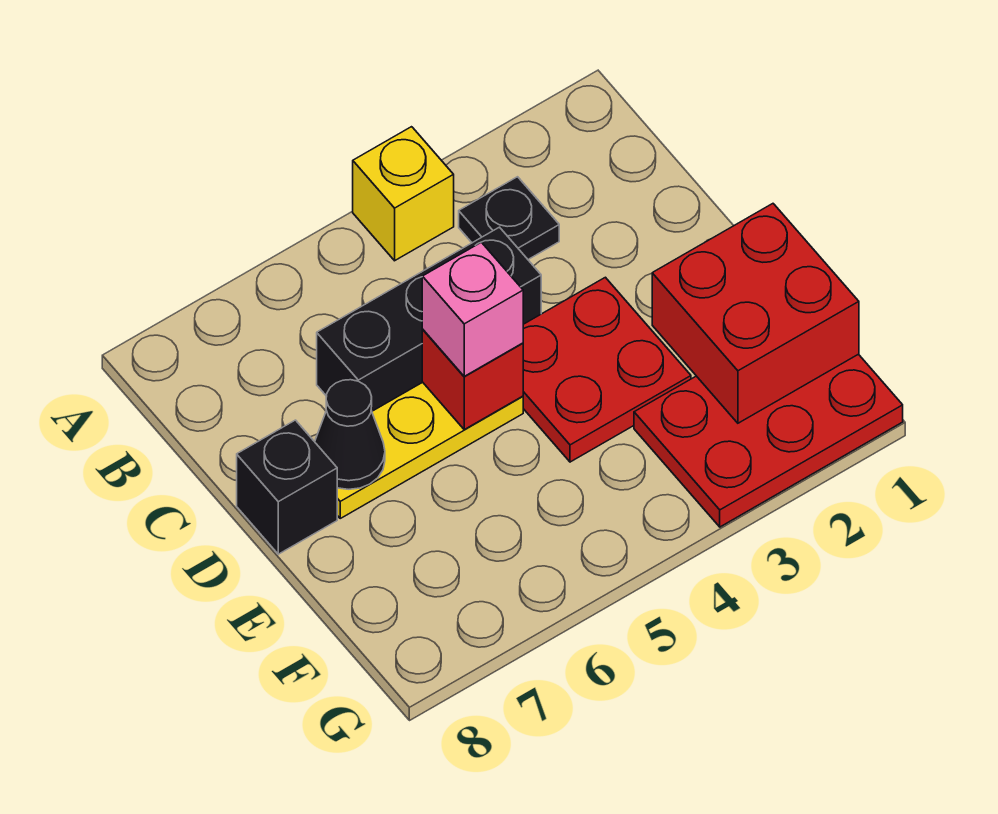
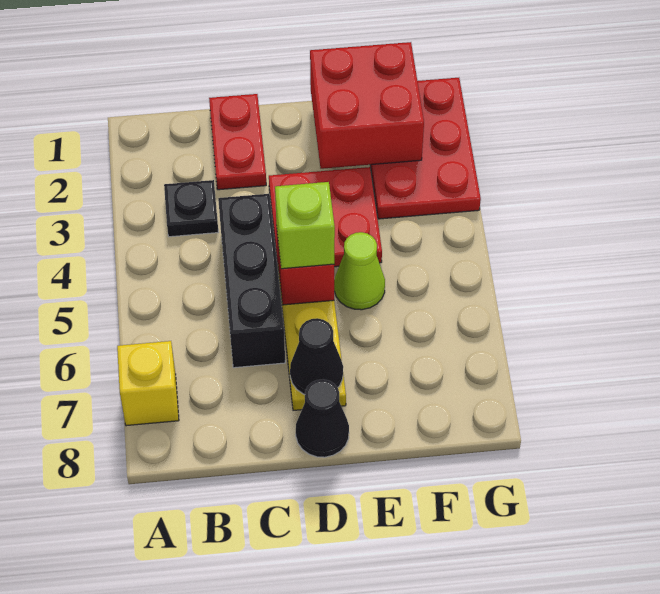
yellow brick A4 level 1 -> yellow brick A7 level 1
none -> red plate C1:C2 level 1
pink brick D5 level 3 -> lime brick D5 level 3
black brick D8 level 1 -> black cone D8 level 1
none -> lime cone E5 level 1

